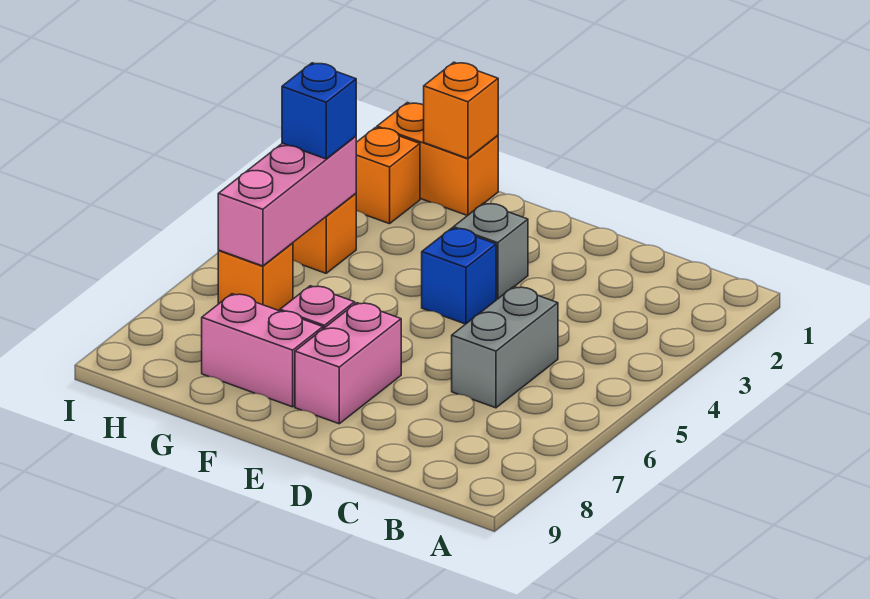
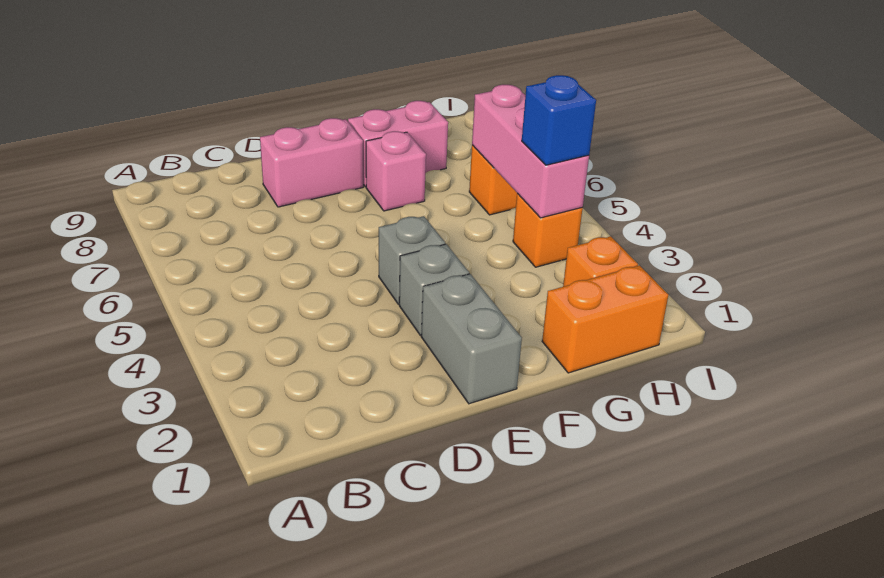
grey brick C5:C6 level 1 -> grey brick E1:E2 level 1
blue brick E4 level 1 -> grey brick E4 level 1
pink brick E7:E8 level 1 -> pink brick D8:E8 level 1
orange brick G1 level 2 -> none

